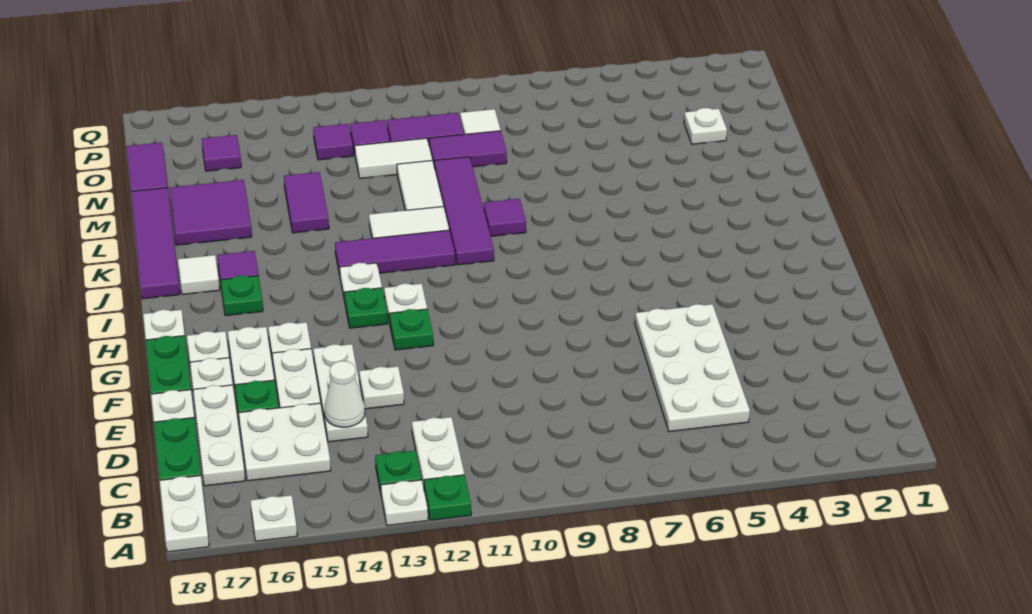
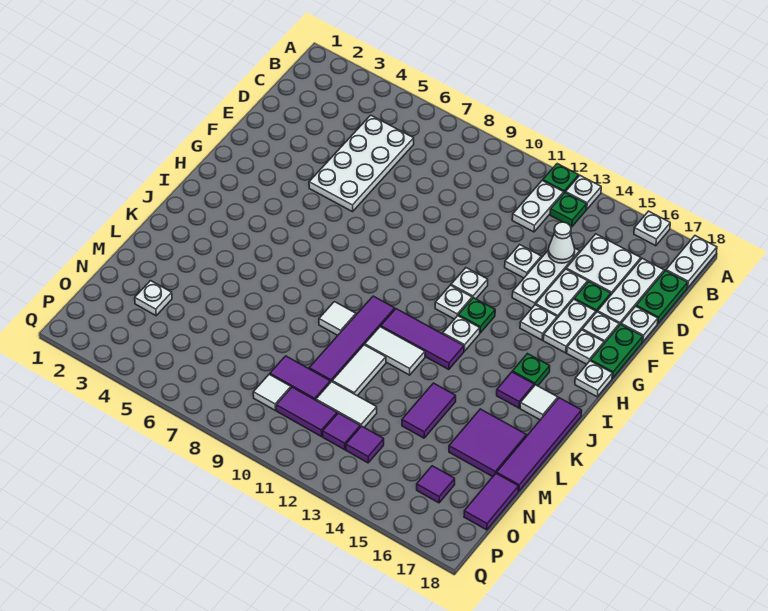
green plate G12 level 1 -> white plate G12 level 1
purple tile K9 level 1 -> white tile K9 level 1

